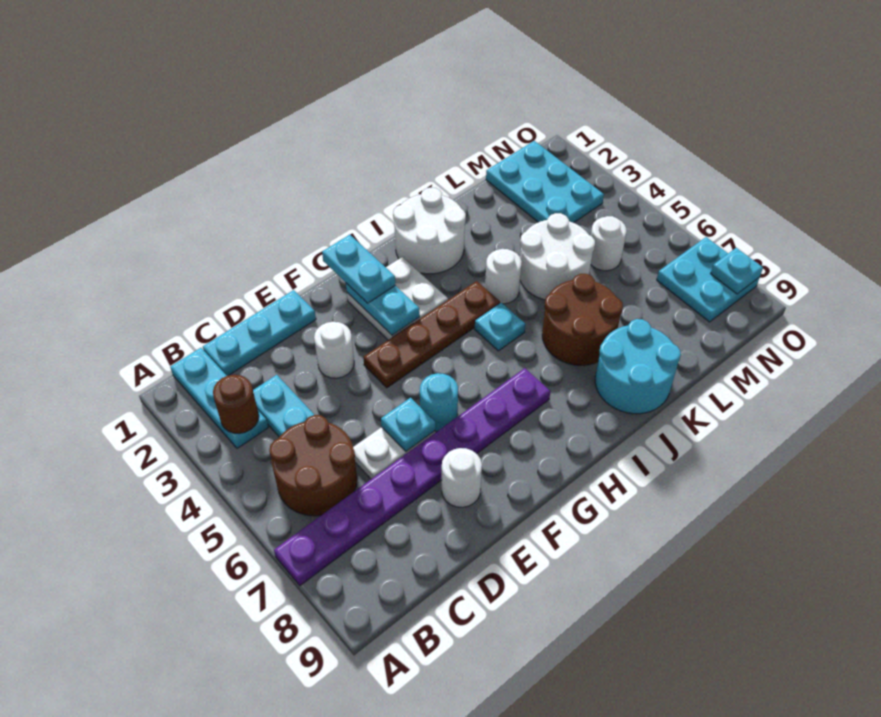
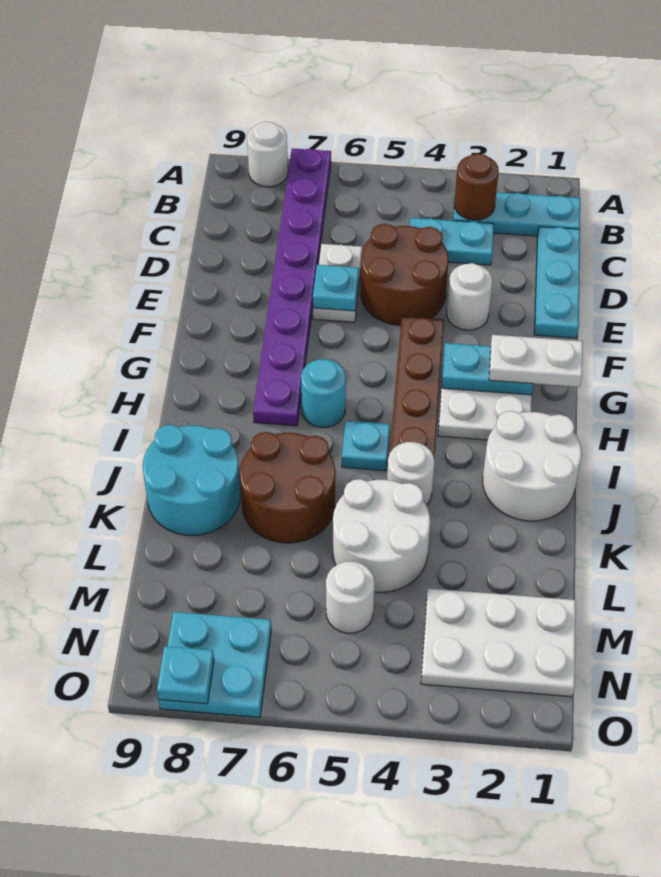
brown round brick B5:C6 level 1 -> brown round brick D4:E5 level 1
white round brick E8 level 1 -> white round brick A8 level 1
cyan round brick F6 level 1 -> cyan round brick H6 level 1
cyan plate G1:G2 level 3 -> white plate G1:G2 level 3
cyan plate M1:N3 level 1 -> white plate M1:N3 level 1

